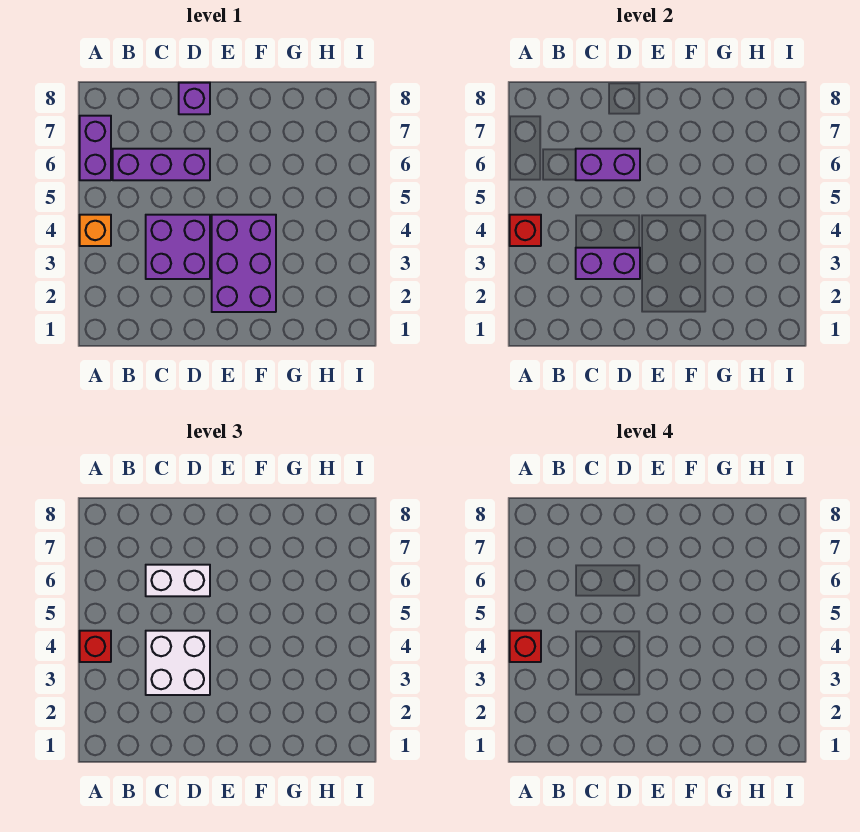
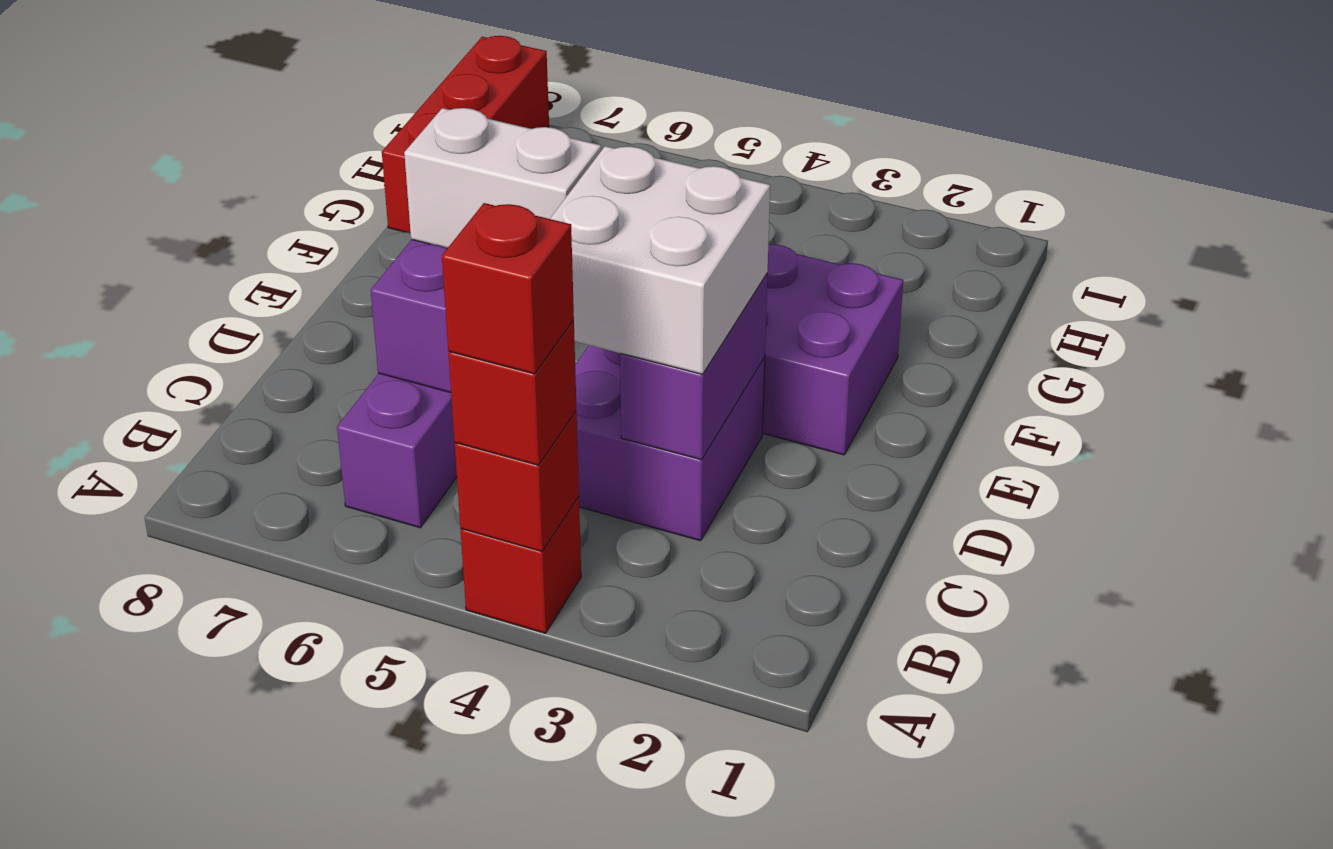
orange brick A4 level 1 -> red brick A4 level 1
purple brick A6:A7 level 1 -> none
white brick C6:D6 level 3 -> white brick D5:D6 level 3
purple brick D8 level 1 -> none
none -> red brick G8:I8 level 1

